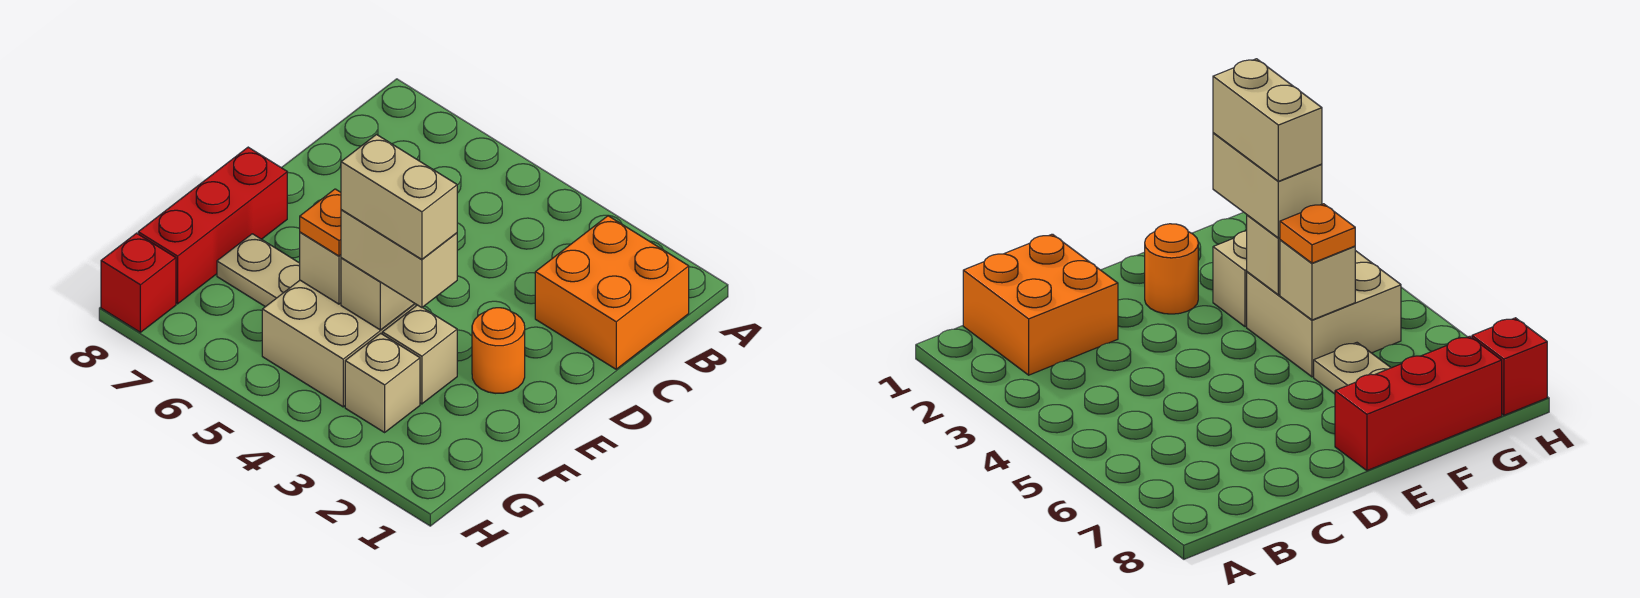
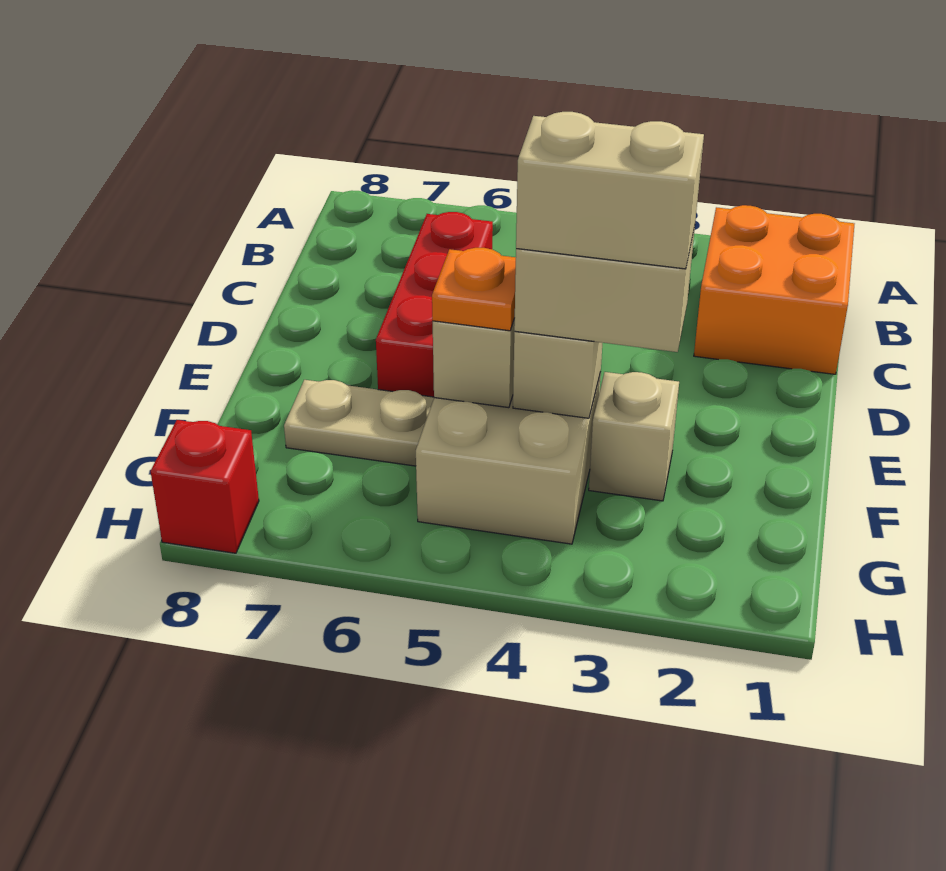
orange round brick E2 level 1 -> none
red brick E8:G8 level 1 -> red brick C6:E6 level 1
tan brick G3 level 1 -> none

